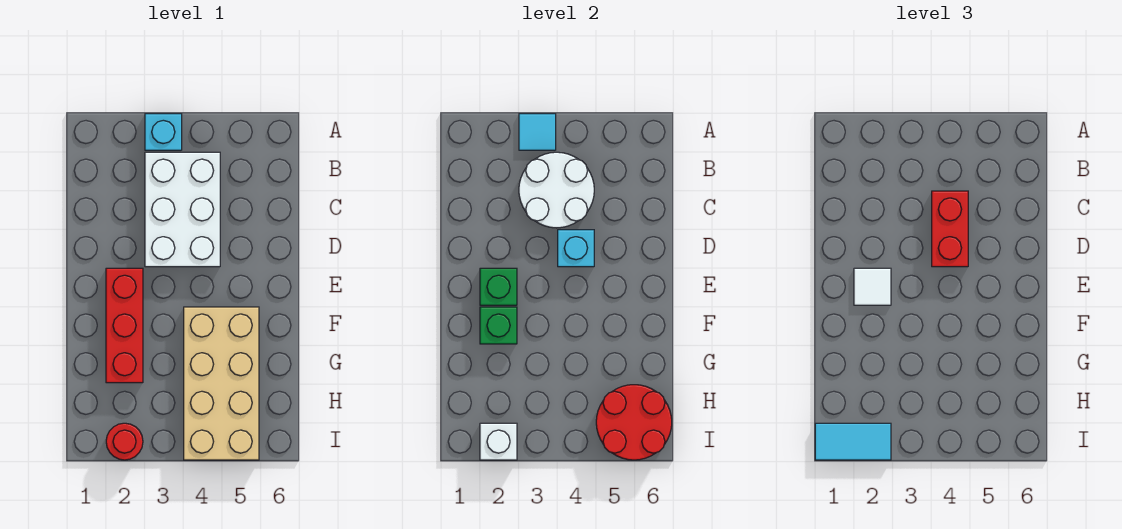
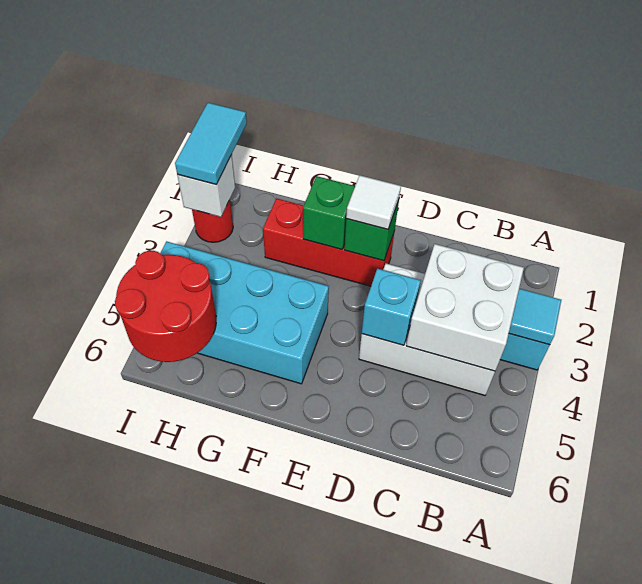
white round brick B3:C4 level 2 -> white brick B3:C4 level 2
red brick C4:D4 level 3 -> none
tan brick F4:I5 level 1 -> cyan brick F4:I5 level 1

